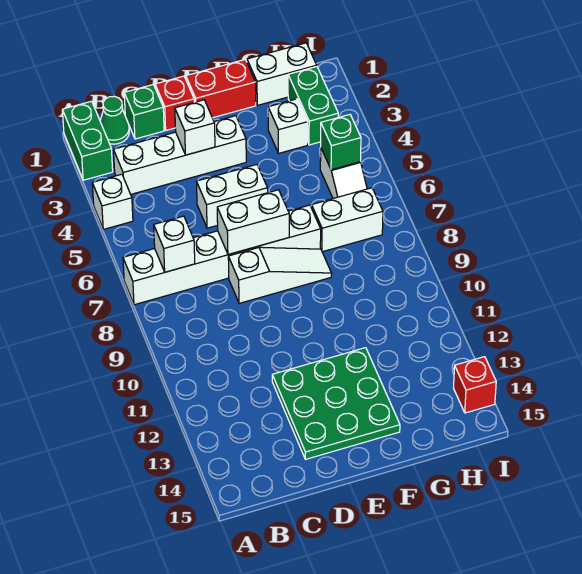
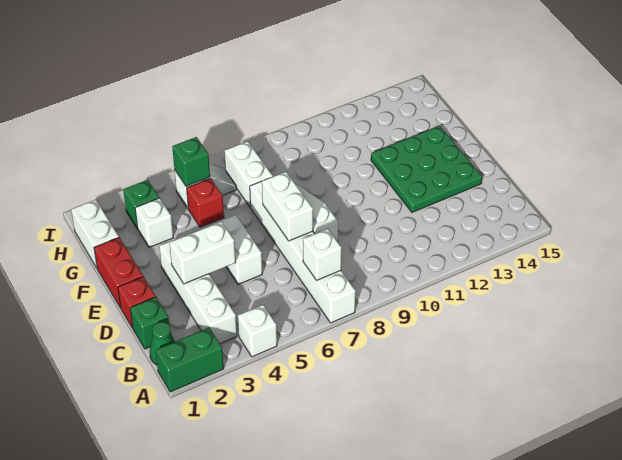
white brick D3 level 2 -> white brick D3:D4 level 2
green brick H2:H3 level 1 -> green brick H3 level 1
red brick I14 level 1 -> red brick G5 level 1

